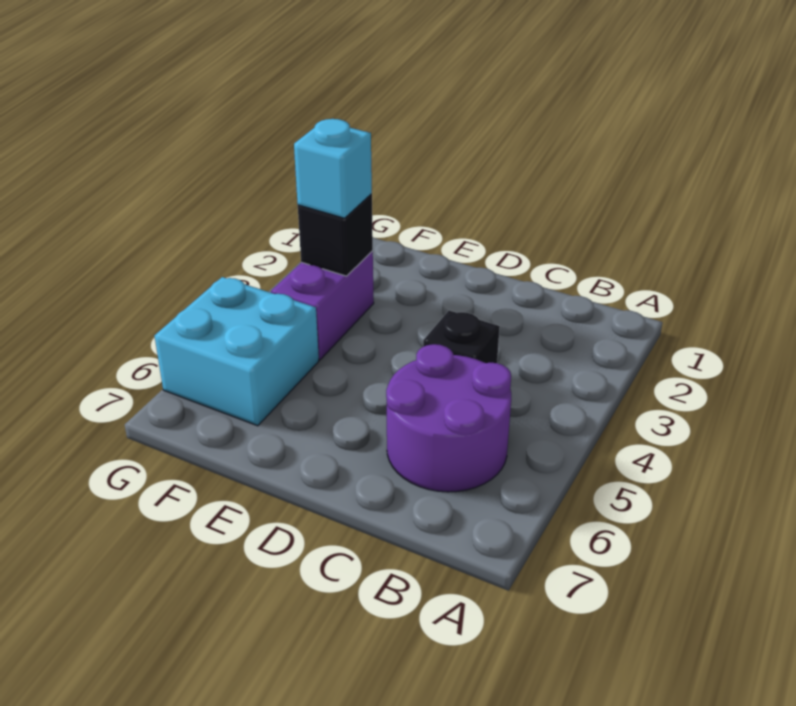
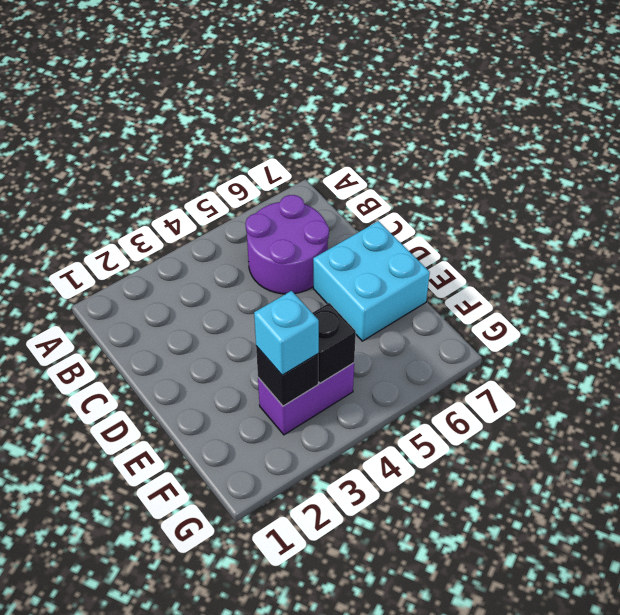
black brick C4 level 1 -> black brick F4 level 2
cyan brick F5:G6 level 1 -> cyan brick D6:E7 level 1

